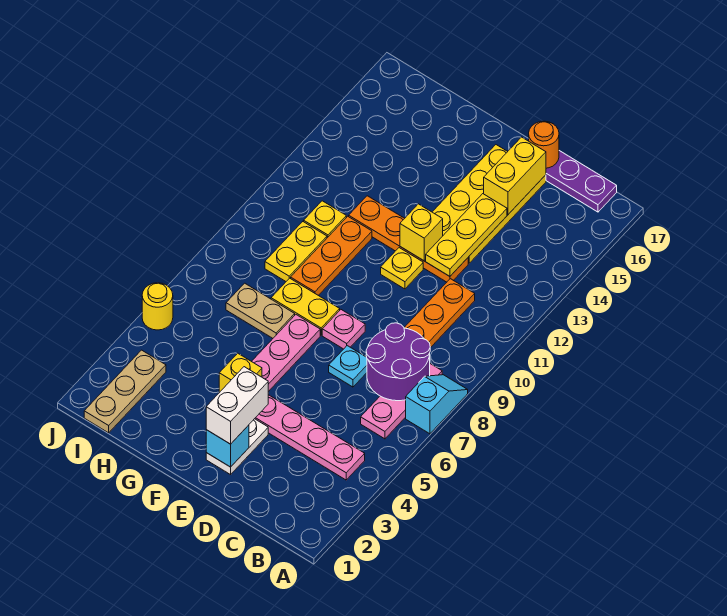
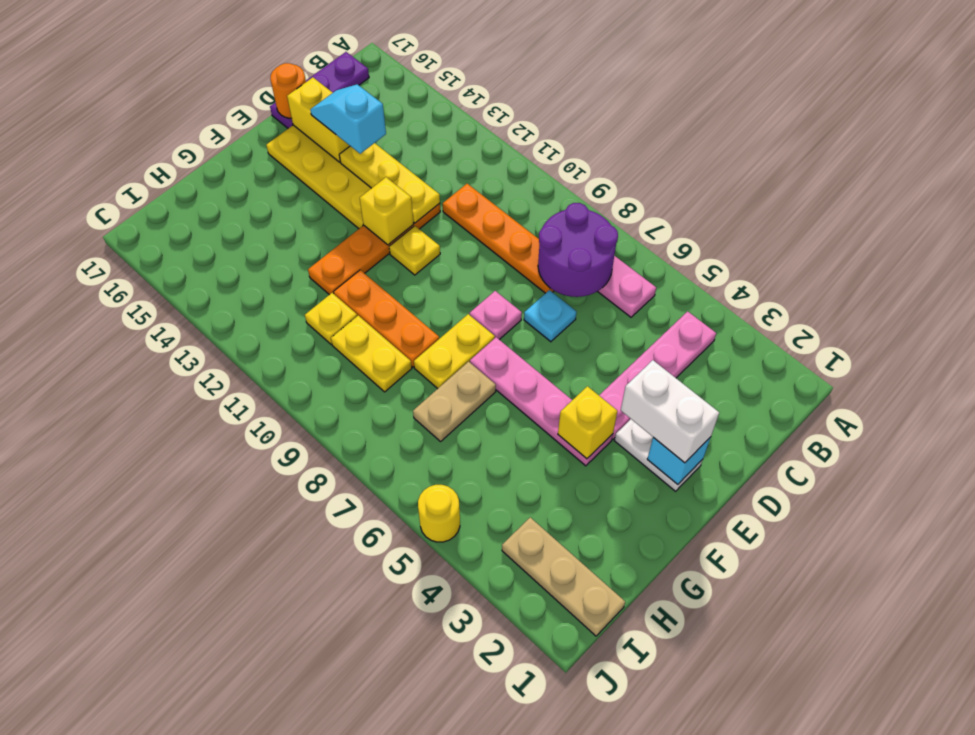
cyan slope A7:A8 level 1 top 7 -> cyan slope D14:D15 level 3 top 14

